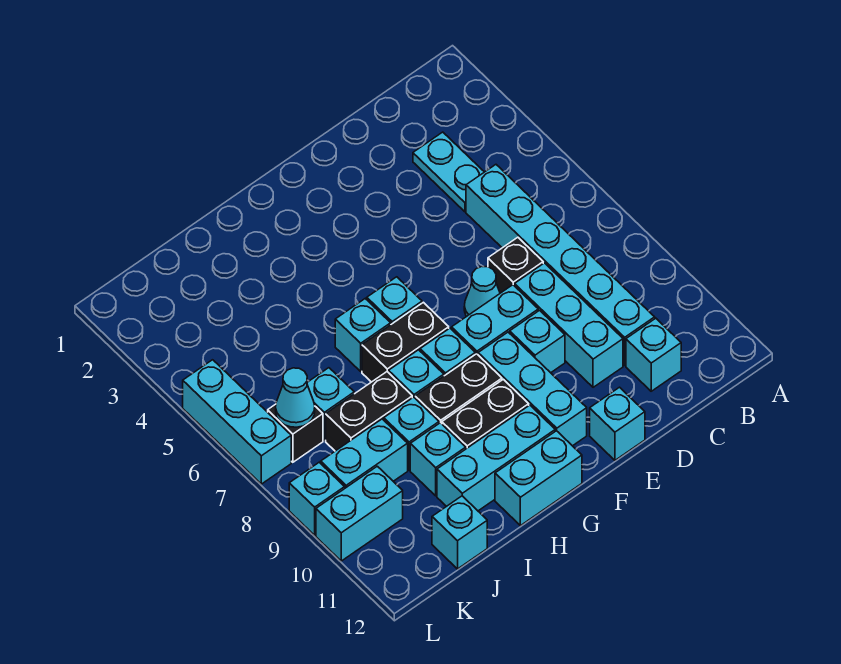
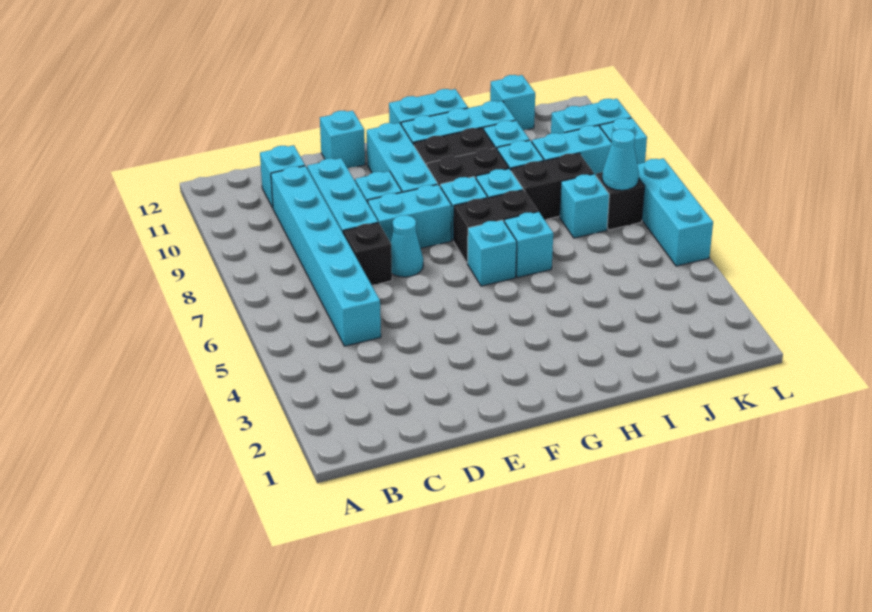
cyan plate C3:C4 level 1 -> none

